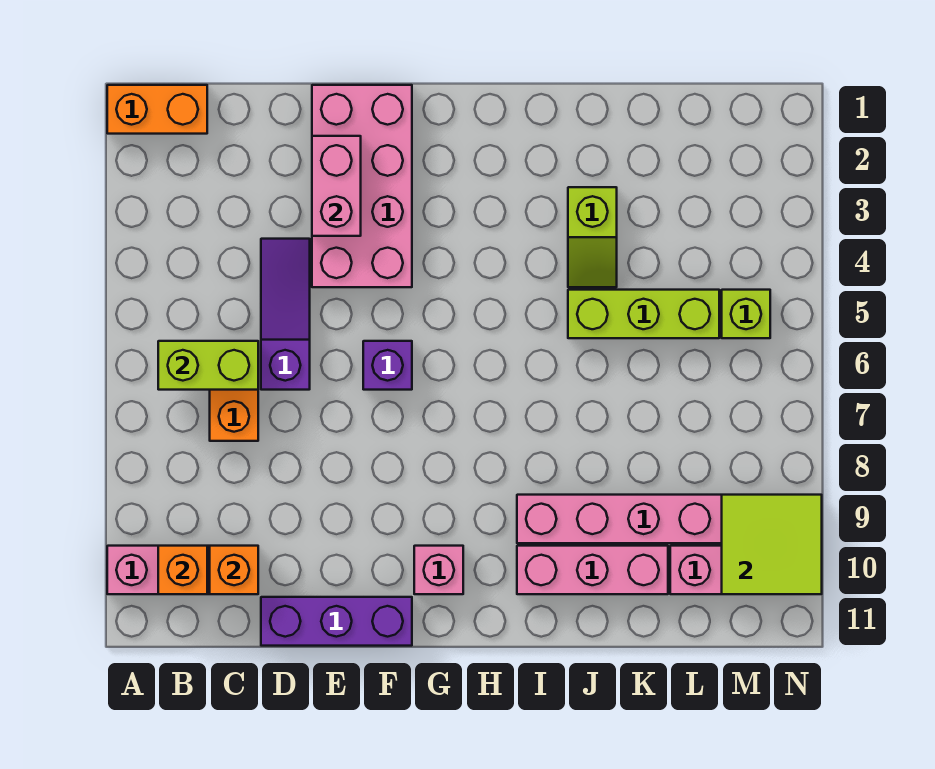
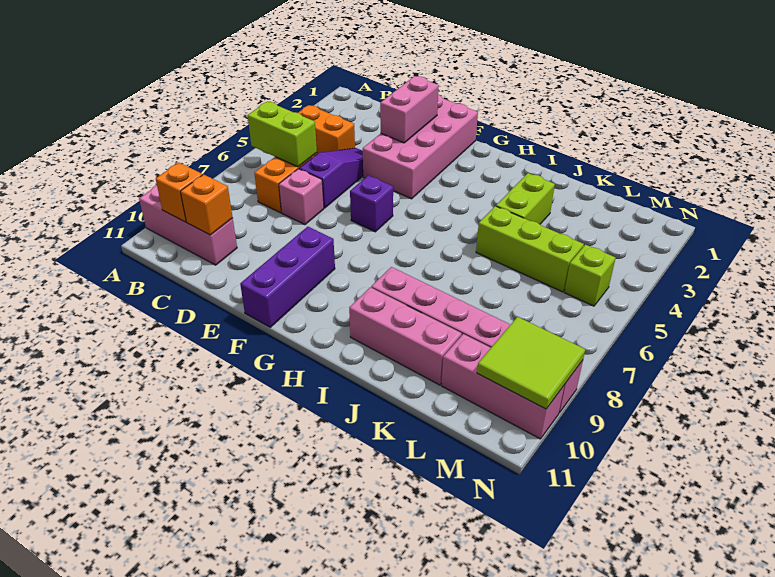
orange brick A1:B1 level 1 -> orange brick B4:C4 level 1
purple brick D11:F11 level 1 -> purple brick F9:F11 level 1
pink brick G10 level 1 -> pink brick D7 level 1
lime slope J3:J4 level 1 top 3 -> lime brick J3:J4 level 1

